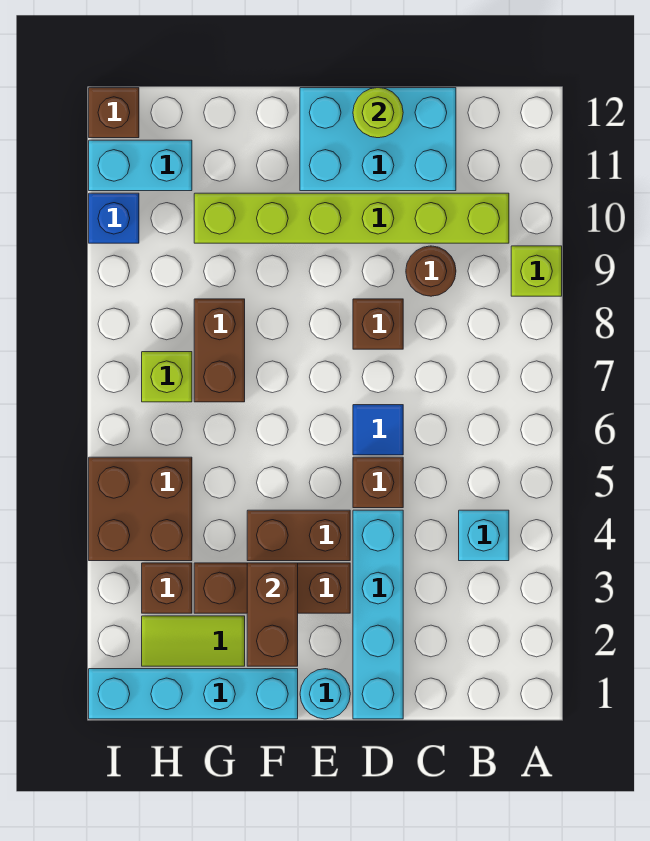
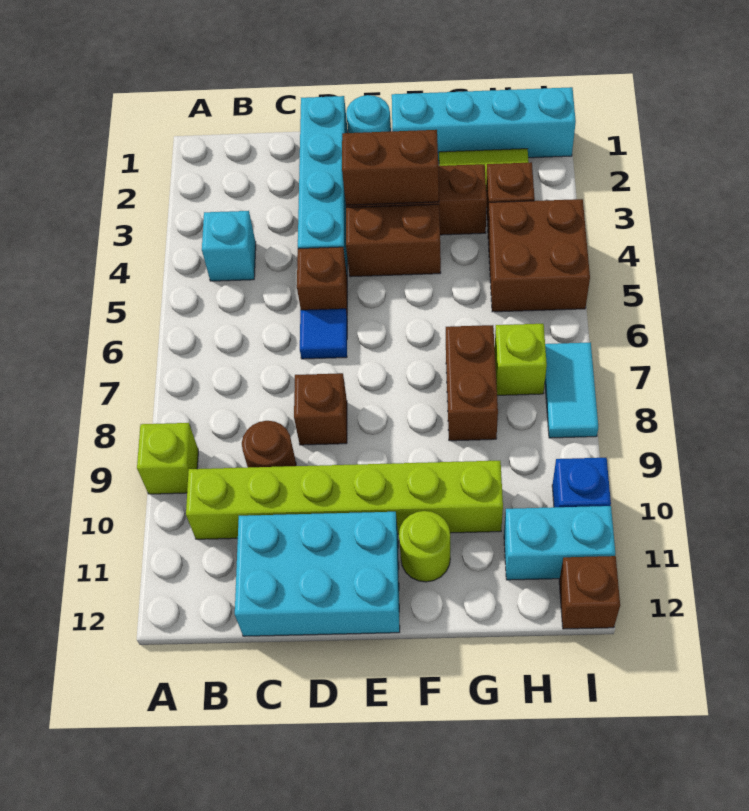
lime round brick D12 level 2 -> lime round brick F11 level 1
brown brick F2:F3 level 2 -> brown brick E3:F3 level 2
none -> cyan tile I7:I8 level 1

